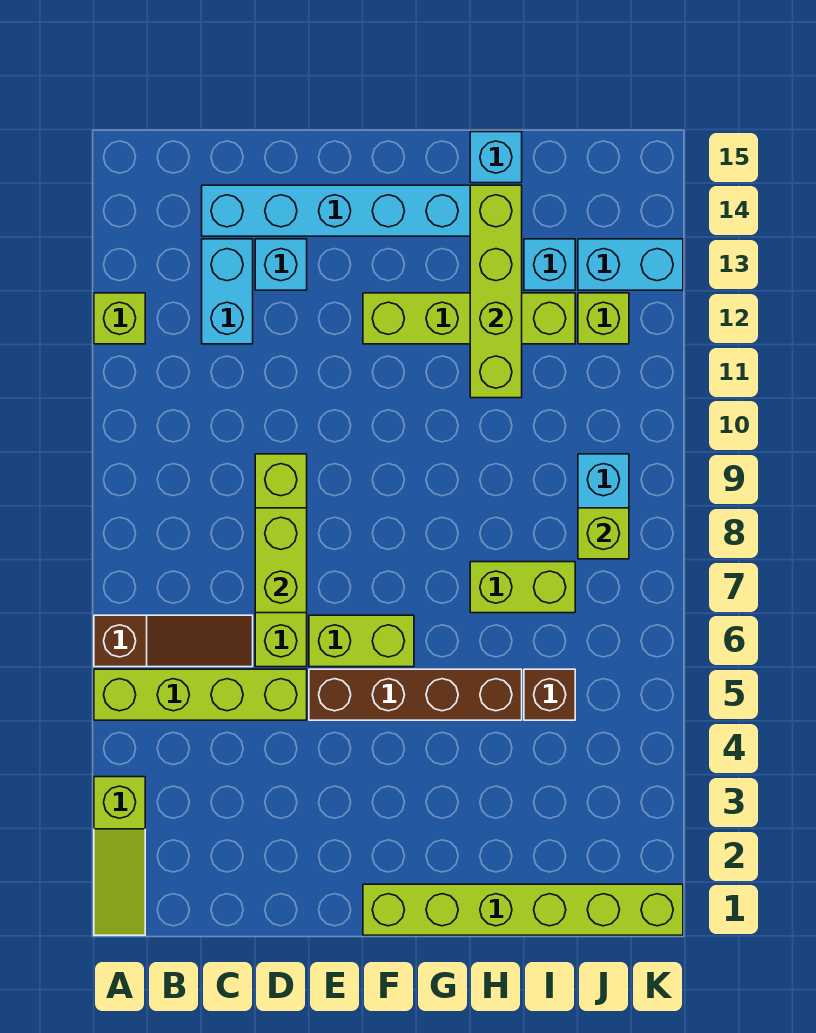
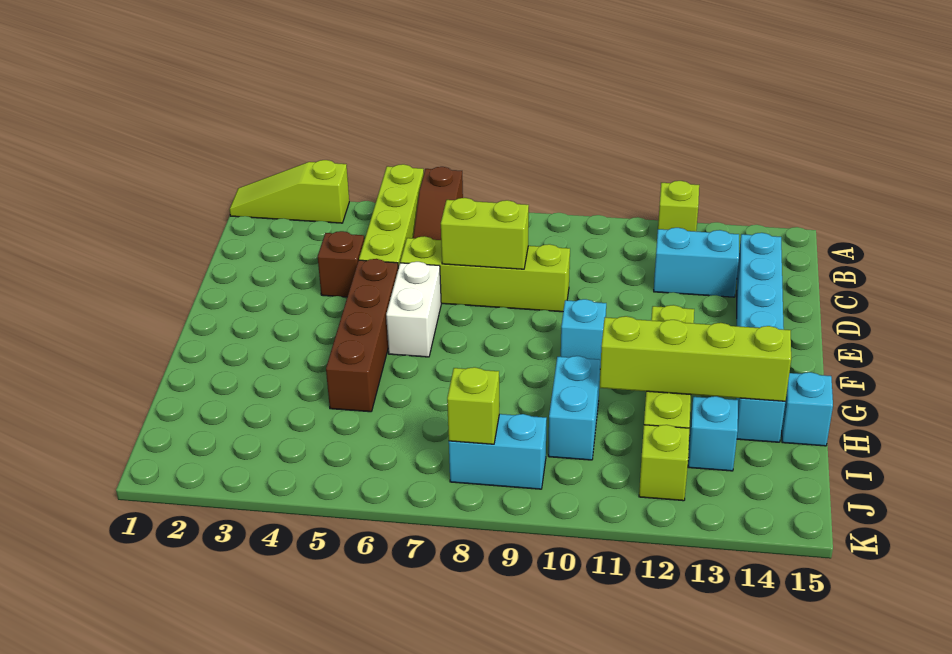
cyan brick D13 level 1 -> cyan brick F10 level 1
lime brick E6:F6 level 1 -> white brick E6:F6 level 1
lime brick F1:K1 level 1 -> none
lime brick H7:I7 level 1 -> none
brown brick I5 level 1 -> brown brick D4 level 1
cyan brick J13:K13 level 1 -> cyan brick H10:I10 level 1

